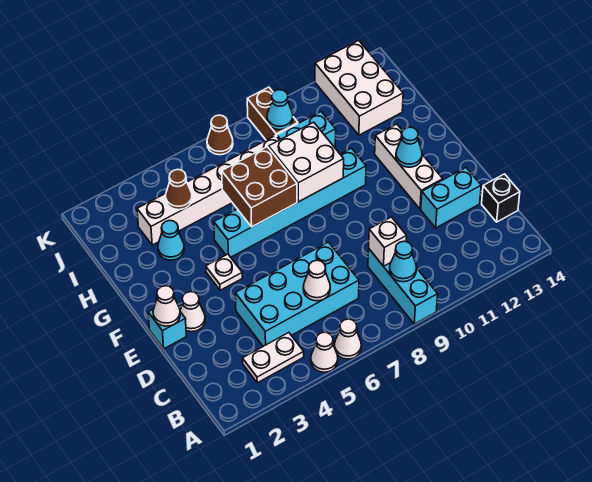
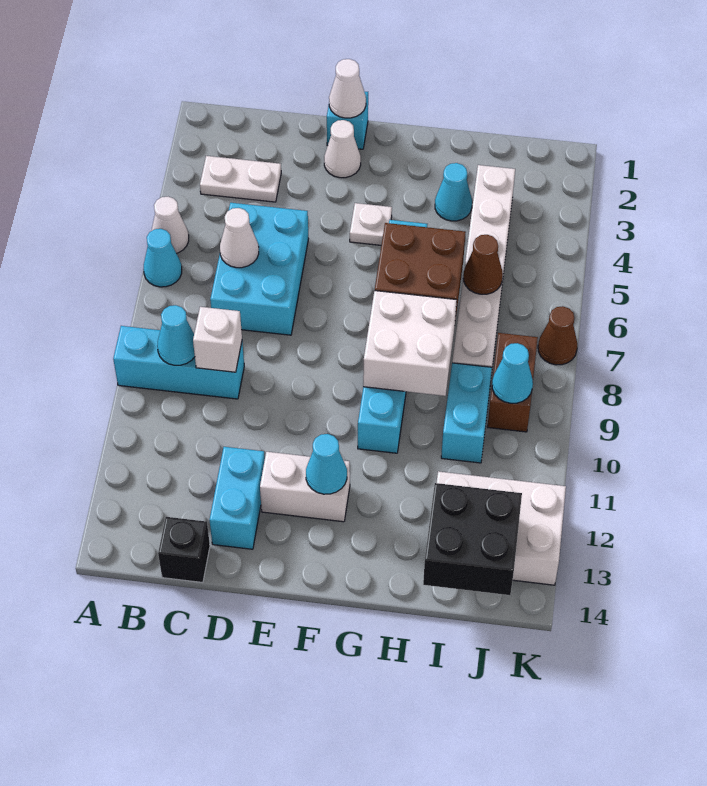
white cone A6 level 1 -> cyan cone A6 level 1
white plate B3:B4 level 1 -> white plate B3:C3 level 1
cyan brick C4:D7 level 1 -> cyan brick C5:D7 level 1
white brick E12:G12 level 1 -> white brick E12:F12 level 1
brown cone I4 level 2 -> brown cone I6 level 2
none -> black brick I13:J14 level 2
brown brick J9:K9 level 1 -> brown brick J8:J9 level 1

